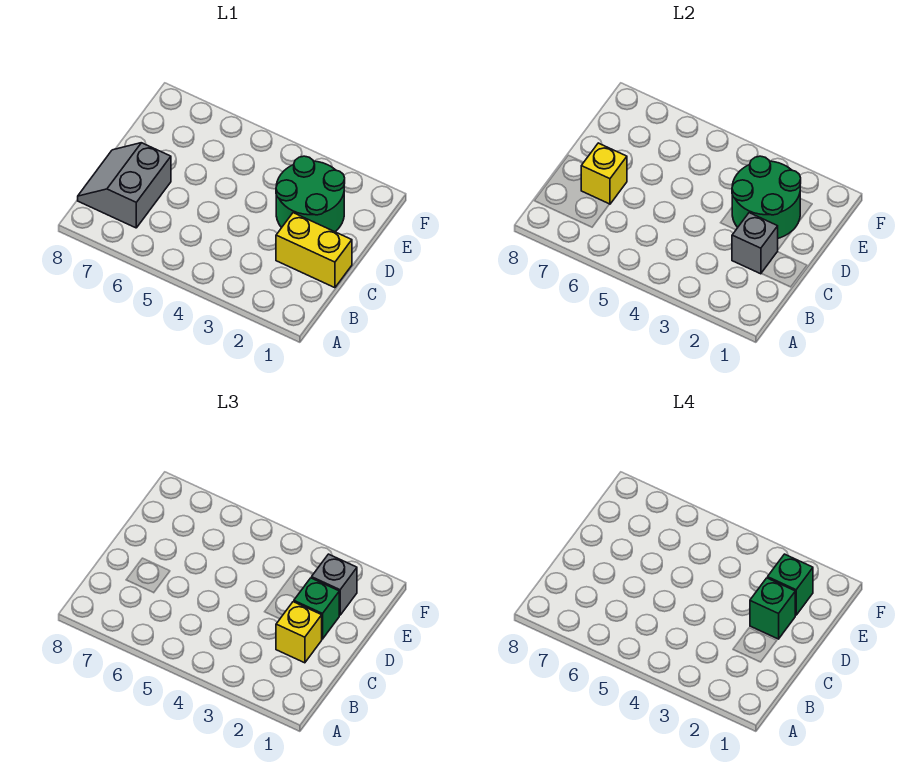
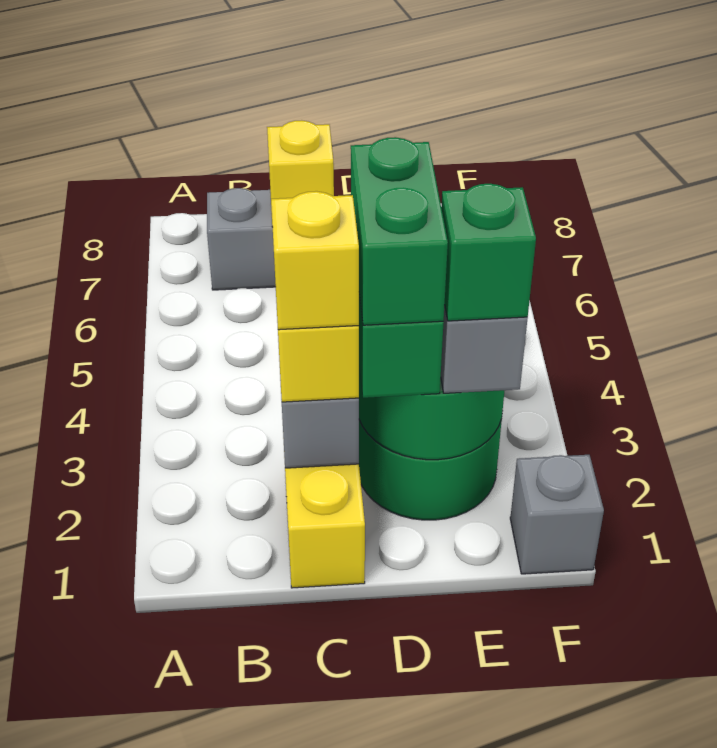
none -> yellow brick C2 level 4
green brick D2 level 4 -> green brick D2:D3 level 4
none -> grey brick F1 level 1

